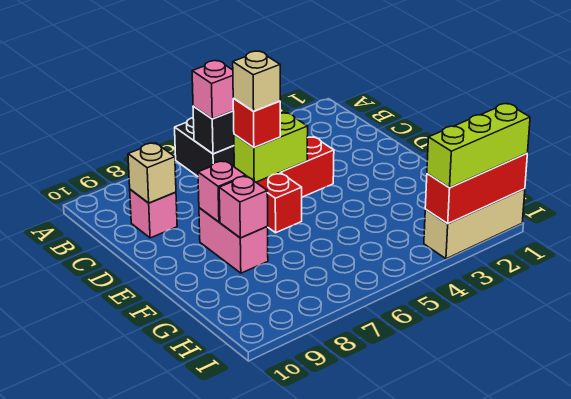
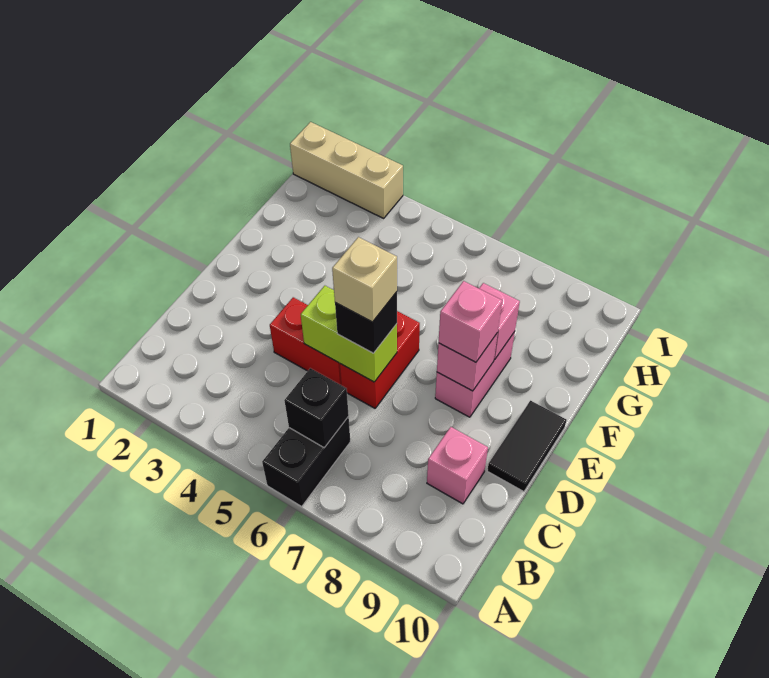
pink brick B6 level 3 -> pink brick E8 level 3
tan brick C9 level 2 -> none
red brick D6 level 3 -> black brick D6 level 3
none -> black tile D10:E10 level 1
red brick I1:I3 level 2 -> none
lime brick I1:I3 level 3 -> none

